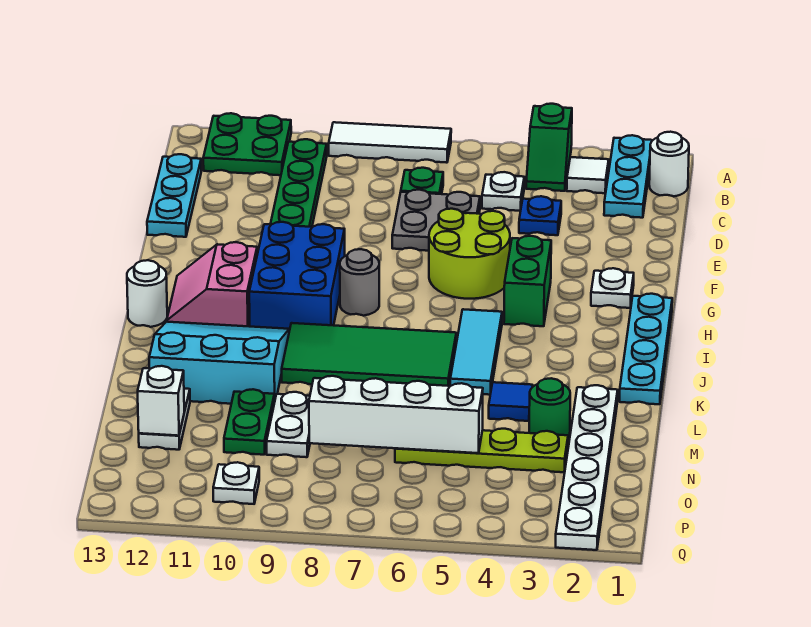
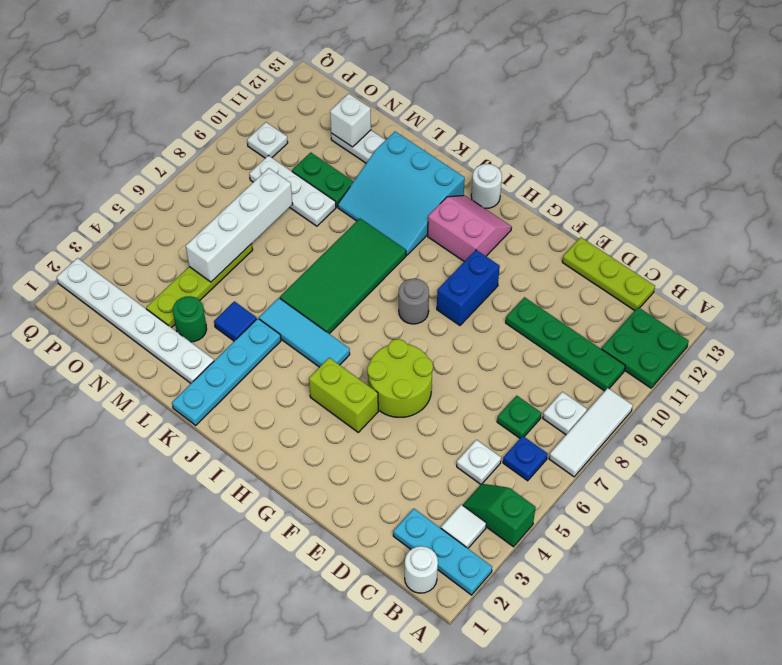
cyan plate C13:E13 level 1 -> lime plate C13:E13 level 1
blue plate D4 level 1 -> blue plate B6 level 1
grey plate D6:E7 level 1 -> none
white plate G2 level 1 -> white plate B8 level 1
green brick G4:H4 level 1 -> lime brick G4:H4 level 1
blue brick G9:I10 level 1 -> blue brick G9:G10 level 1
cyan plate H1:K1 level 1 -> cyan plate K1:K4 level 1
cyan slope J10:L12 level 1 top L -> cyan slope J10:L12 level 1 top 12
white plate M9:N9 level 1 -> white plate M9:O9 level 1

